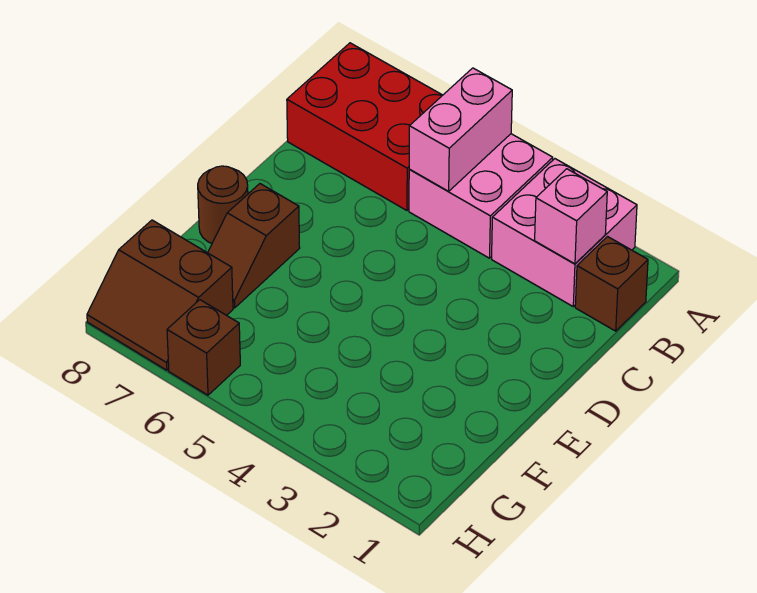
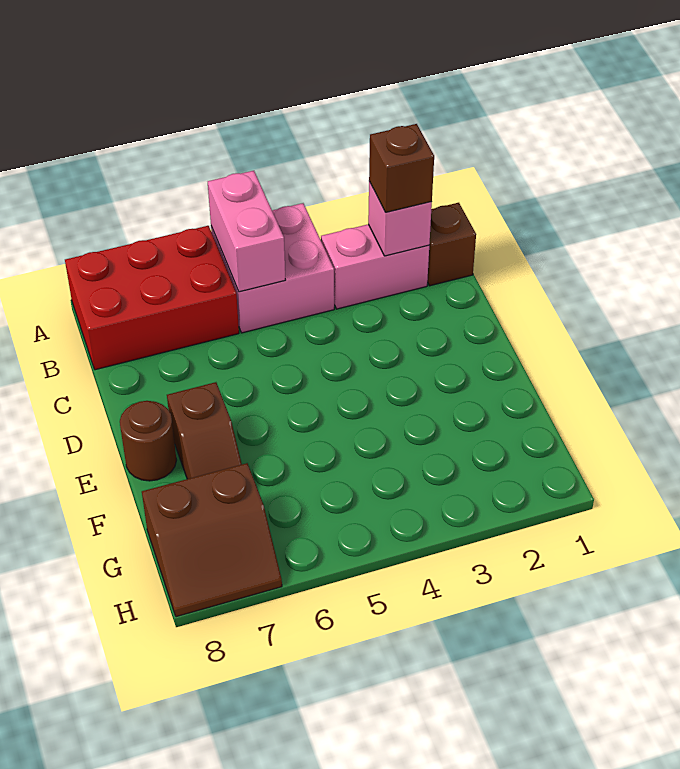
pink brick A2:B3 level 1 -> pink brick B2:B3 level 1
brown brick H6 level 1 -> brown brick B2 level 3

